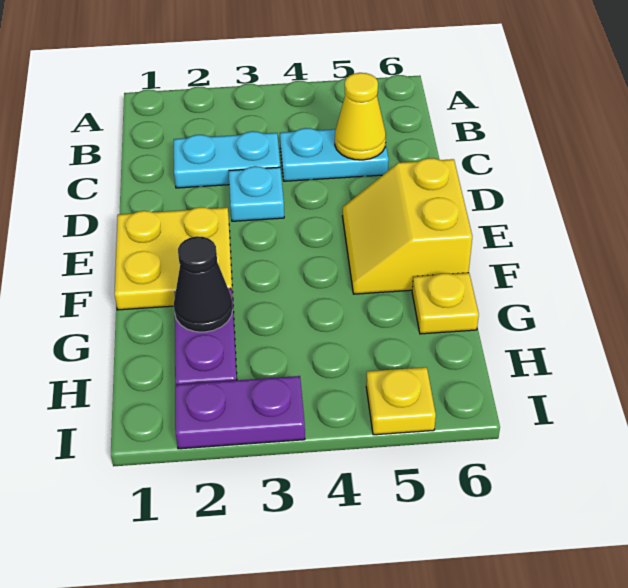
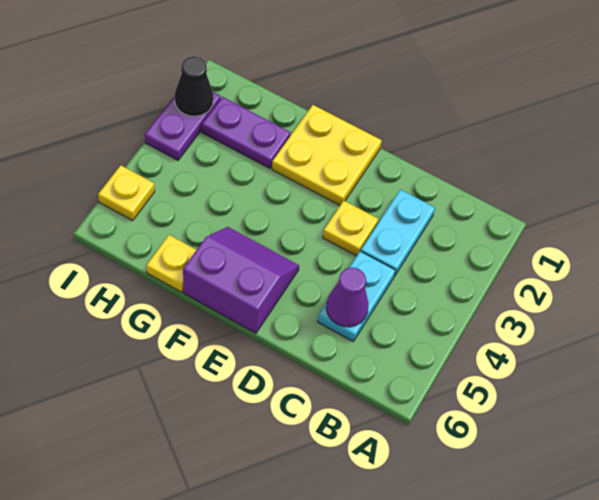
yellow cone C5 level 2 -> purple cone C5 level 2
cyan plate D3 level 1 -> yellow plate D3 level 1
yellow slope E5:F6 level 1 top 6 -> purple slope E5:F6 level 1 top 6
black cone G2 level 2 -> black cone I2 level 2

